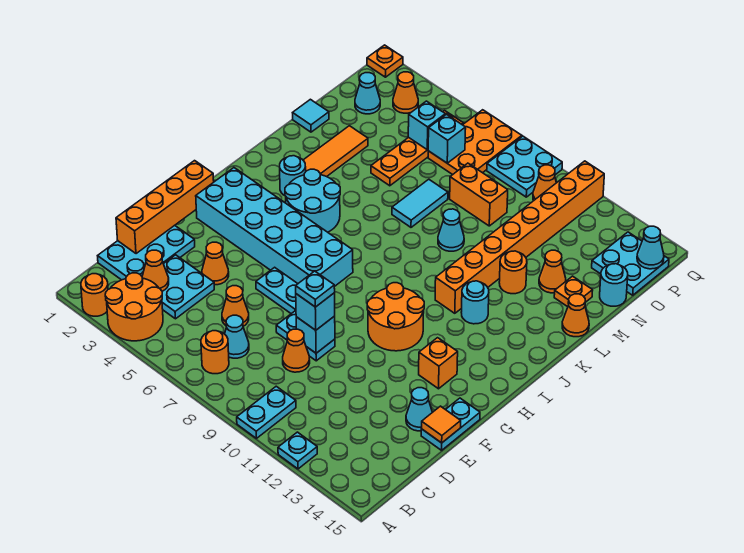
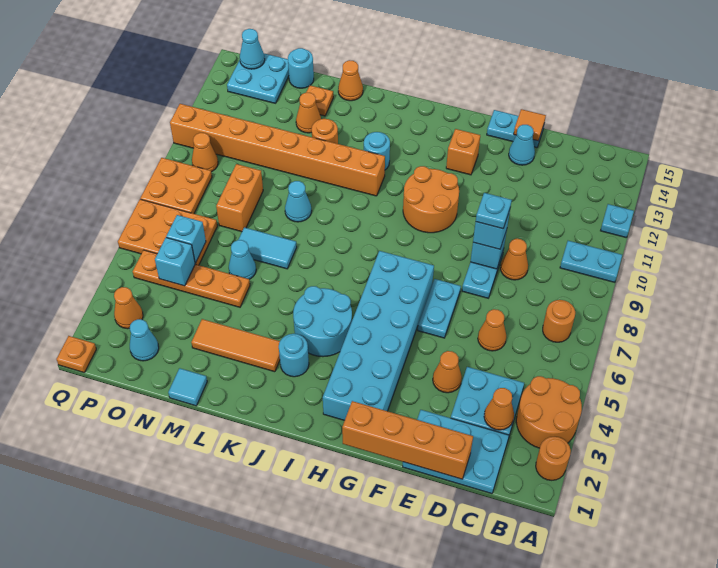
cyan cone C7 level 1 -> cyan cone M6 level 1
cyan plate P8:Q9 level 1 -> orange plate P8:Q9 level 1

